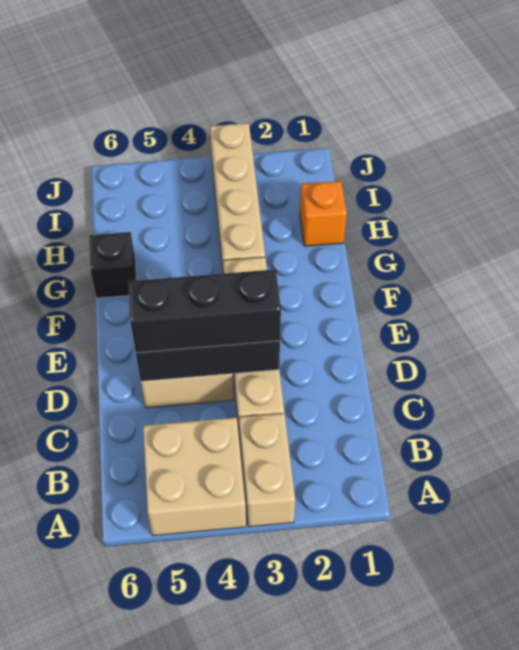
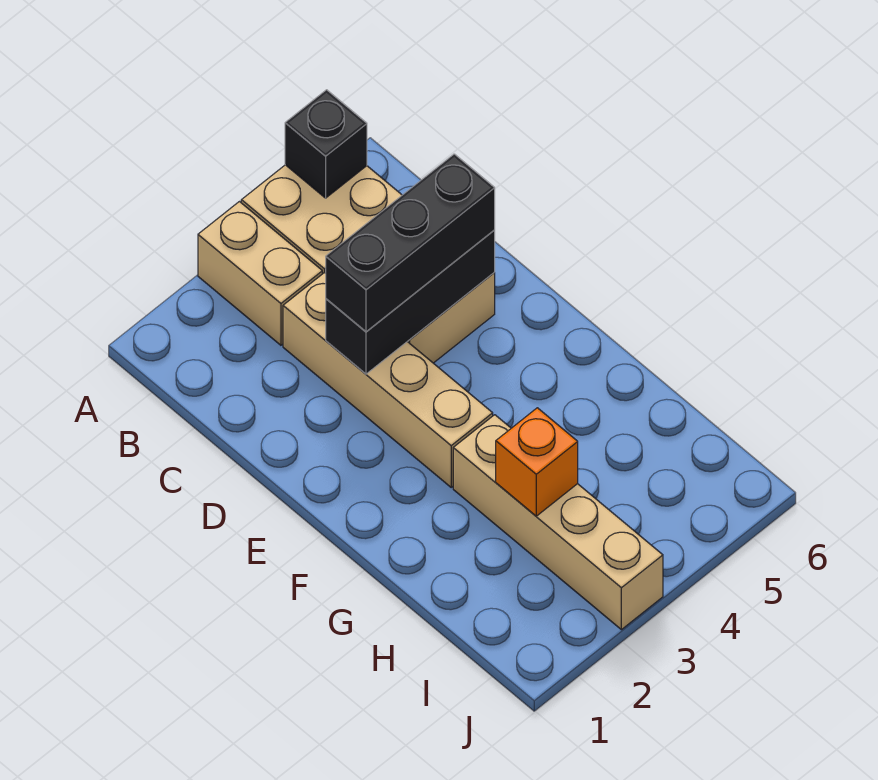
black brick G6 level 1 -> black brick A5 level 2
orange brick H1 level 1 -> orange brick H3 level 2

